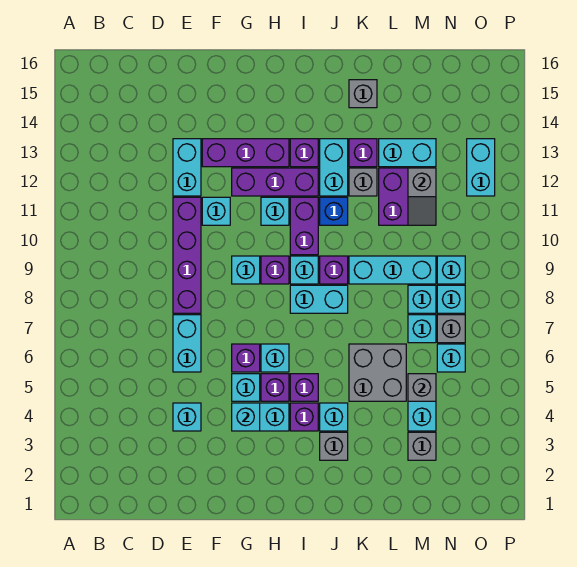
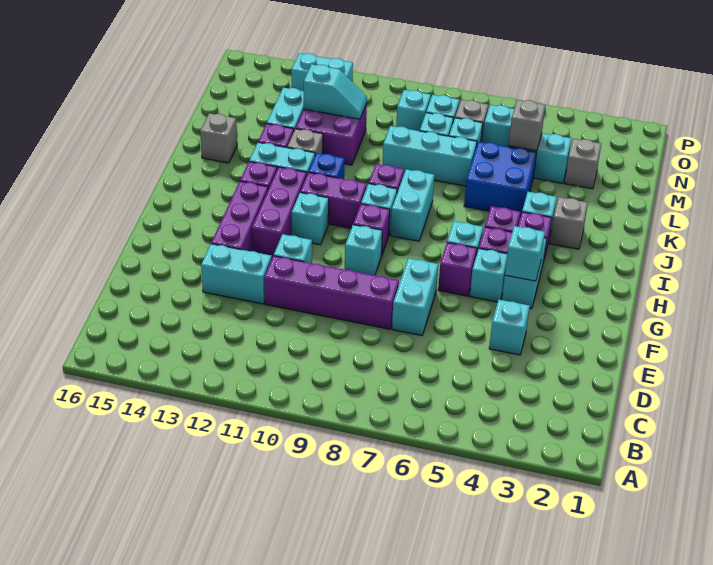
cyan brick E6:E7 level 1 -> cyan brick E7:F7 level 1
grey brick K5:L6 level 1 -> blue brick K5:L6 level 1
cyan brick K9:M9 level 1 -> cyan brick L7:L9 level 1
grey slope M11:M12 level 2 top 12 -> cyan slope M11:M12 level 2 top 12

